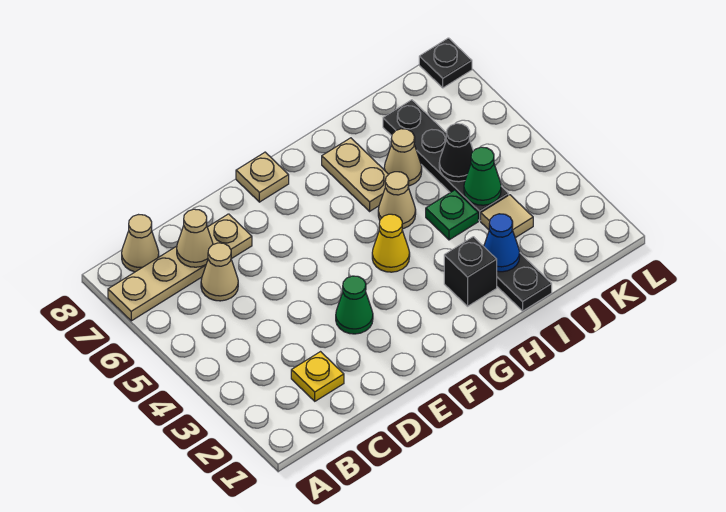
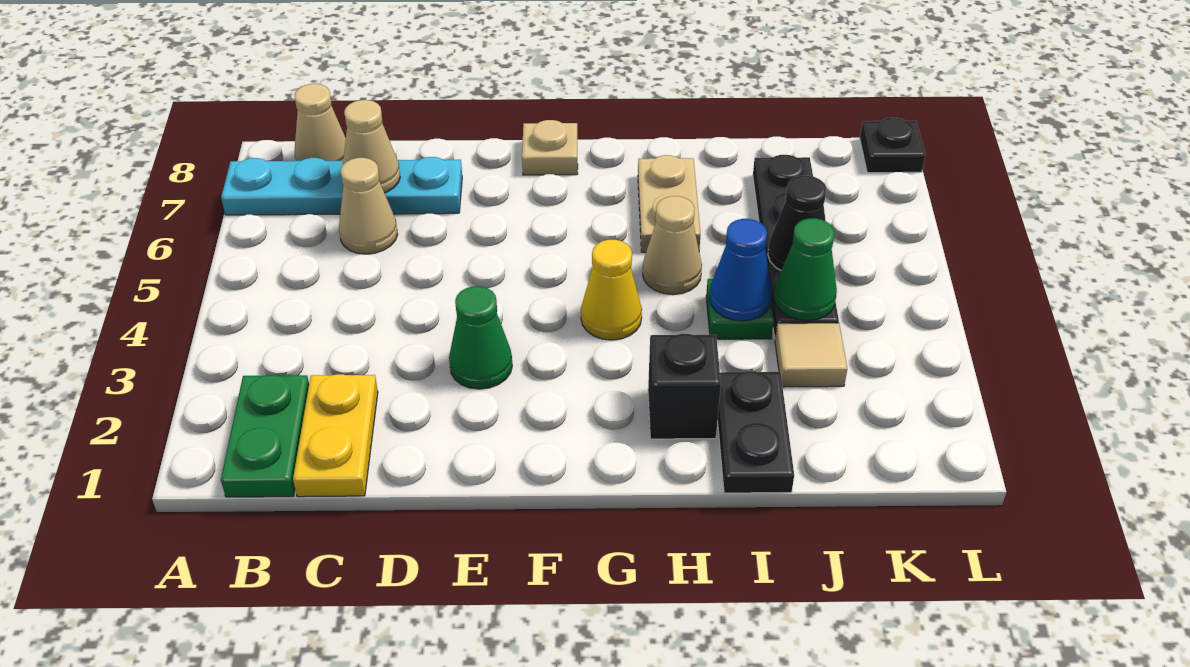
tan plate A7:D7 level 1 -> cyan plate A7:D7 level 1
none -> green plate B1:B2 level 1
yellow plate C2 level 1 -> yellow plate C1:C2 level 1
blue cone I2 level 2 -> blue cone I4 level 2
tan cone I6 level 1 -> none

